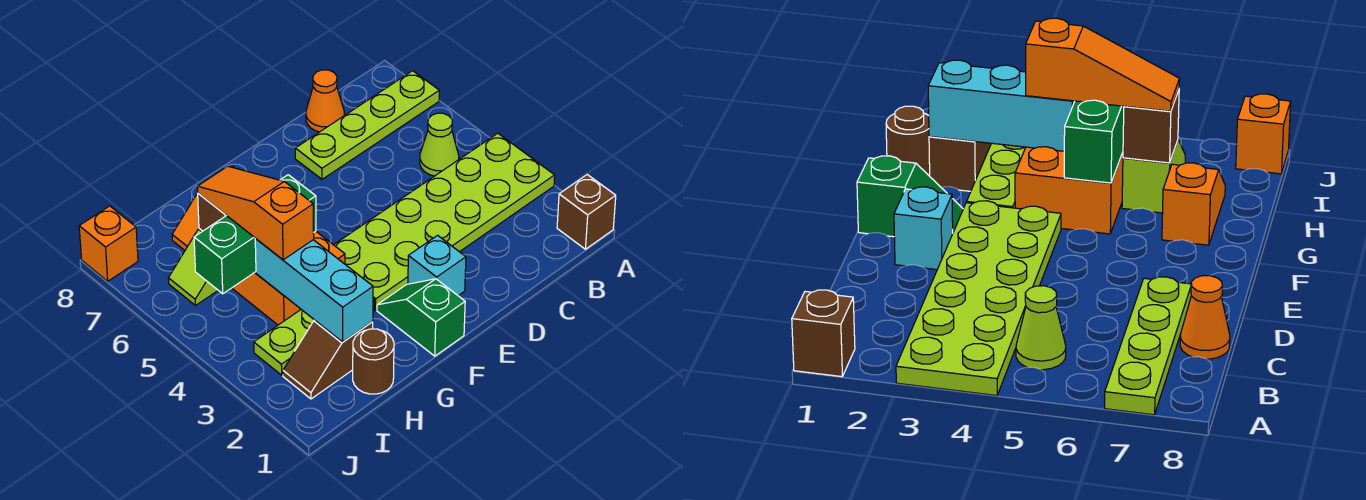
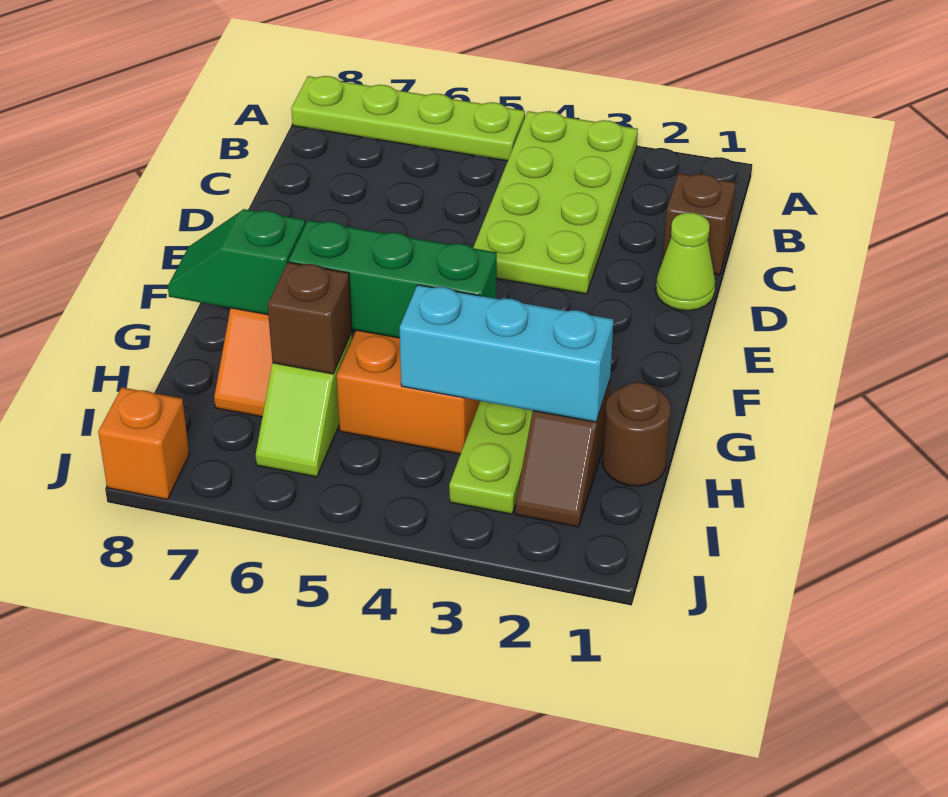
brown brick A1 level 1 -> brown brick C1 level 1
lime plate A3:F4 level 1 -> lime plate A3:D4 level 1
lime plate A7:D7 level 1 -> lime plate A5:A8 level 1
lime cone B5 level 1 -> lime cone D1 level 1
orange cone C8 level 1 -> none
cyan brick E2 level 1 -> none
green slope F1:F2 level 1 top 1 -> green slope G7:G8 level 2 top 7
green brick G5:I5 level 2 -> green brick G4:G6 level 2
orange slope H4:H6 level 3 top 4 -> none

